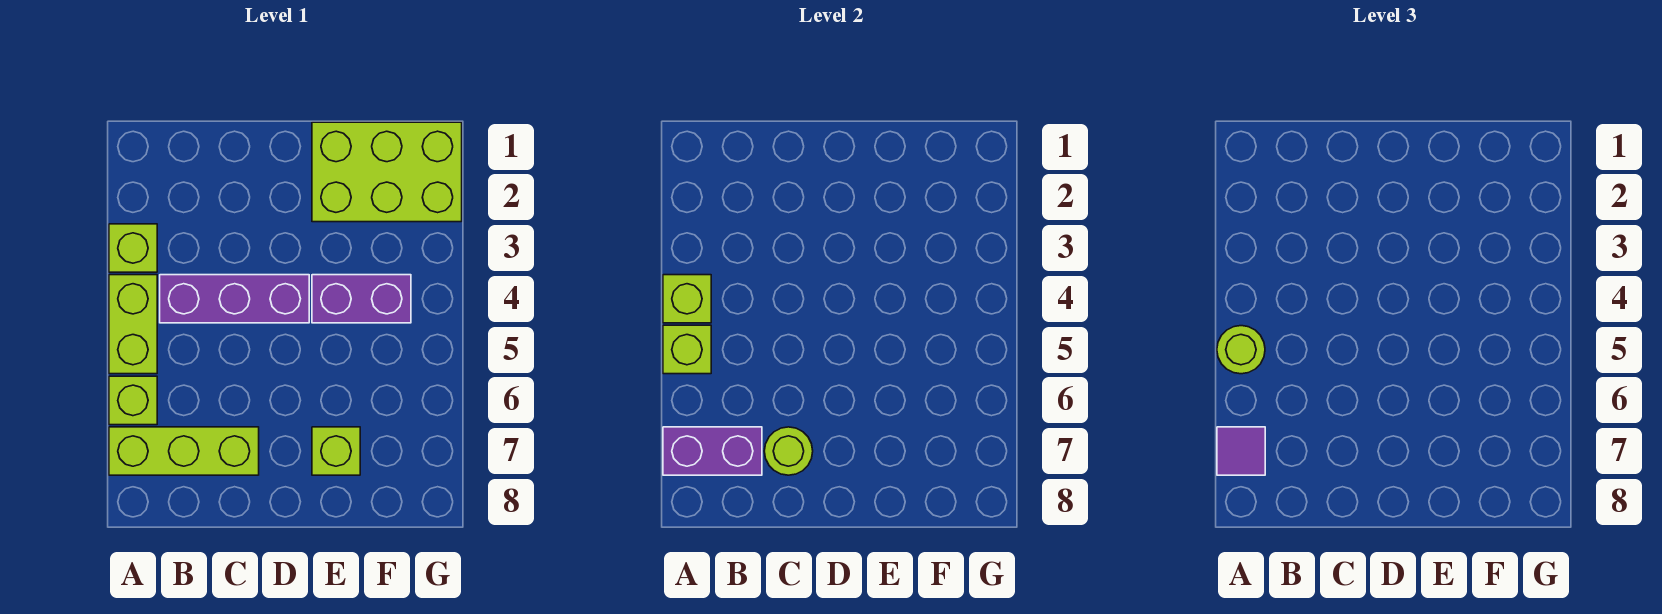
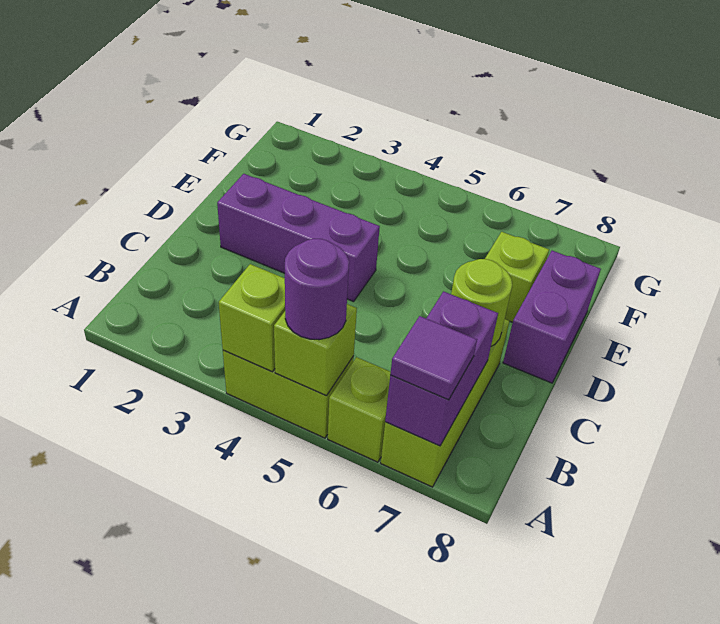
lime brick A3 level 1 -> none
lime round brick A5 level 3 -> purple round brick A5 level 3
purple brick B4:D4 level 1 -> purple brick D2:D4 level 1
lime brick E1:G2 level 1 -> none
purple brick E4:F4 level 1 -> purple brick D8:E8 level 1

